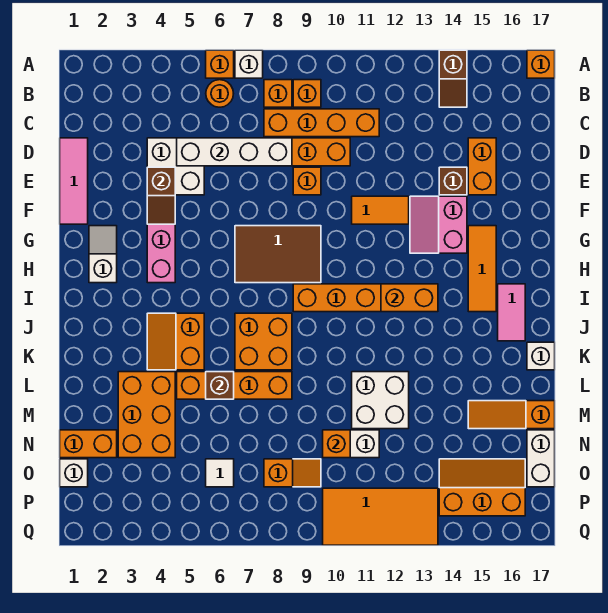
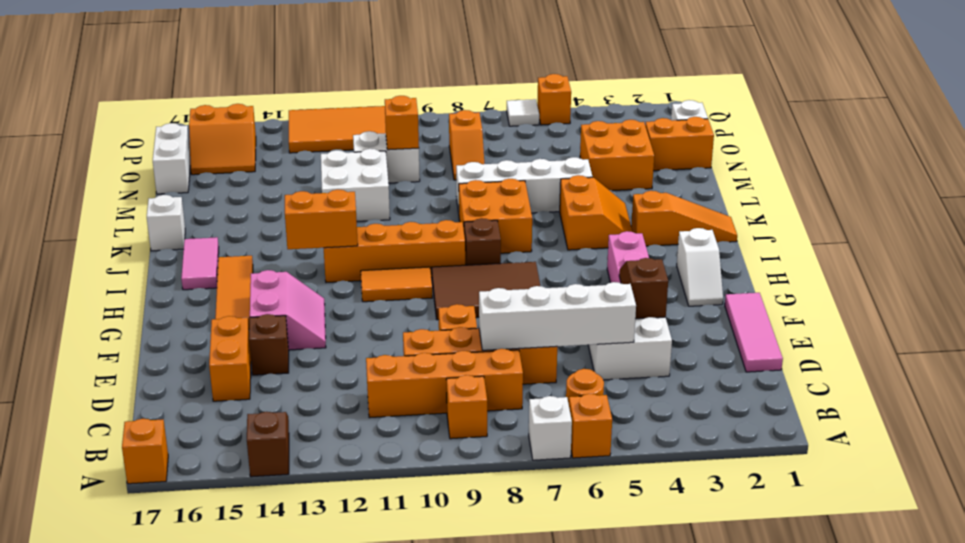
orange brick B8 level 1 -> orange brick Q5 level 1
orange tile F11:F12 level 1 -> orange tile H10:H11 level 1
orange brick L3:N4 level 1 -> orange brick M3:N4 level 1
orange brick L5:L8 level 1 -> white brick L5:L8 level 1
brown brick L6 level 2 -> brown brick I8 level 1
orange slope M15:M17 level 1 top 17 -> orange slope J1:J3 level 1 top 3
white tile O6 level 1 -> white tile Q6 level 1
orange slope O8:O9 level 1 top 8 -> orange slope N8:O8 level 1 top O
orange slope O14:P16 level 1 top P -> orange slope O15:P16 level 1 top P

